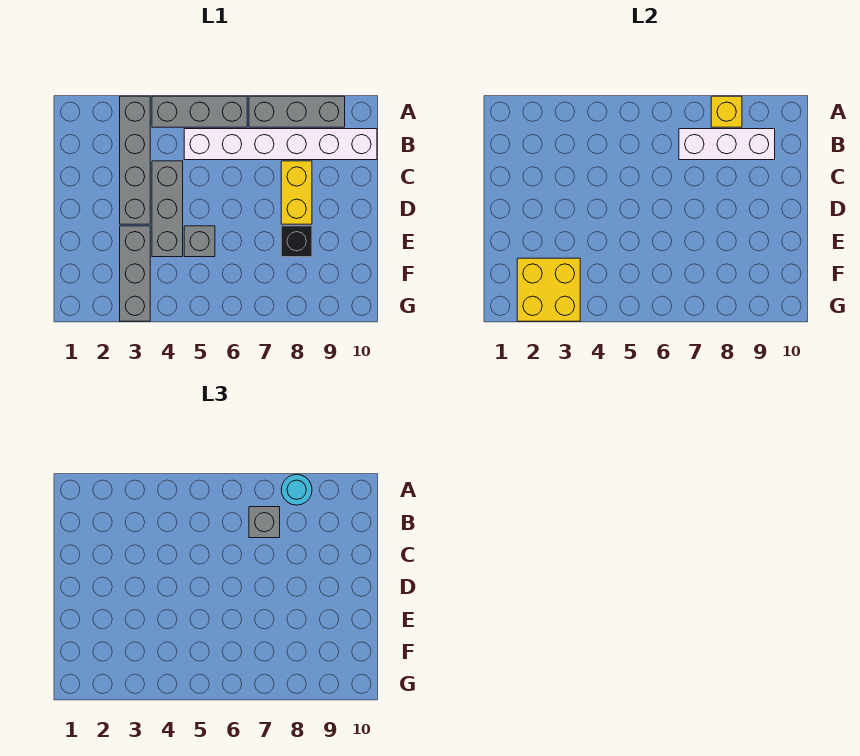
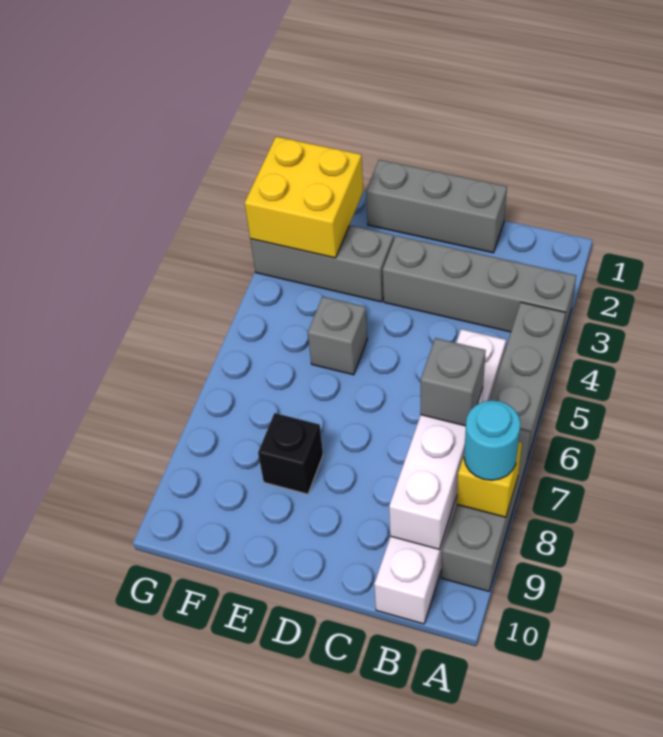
grey brick C4:E4 level 1 -> grey brick C1:E1 level 1
yellow brick C8:D8 level 1 -> none

